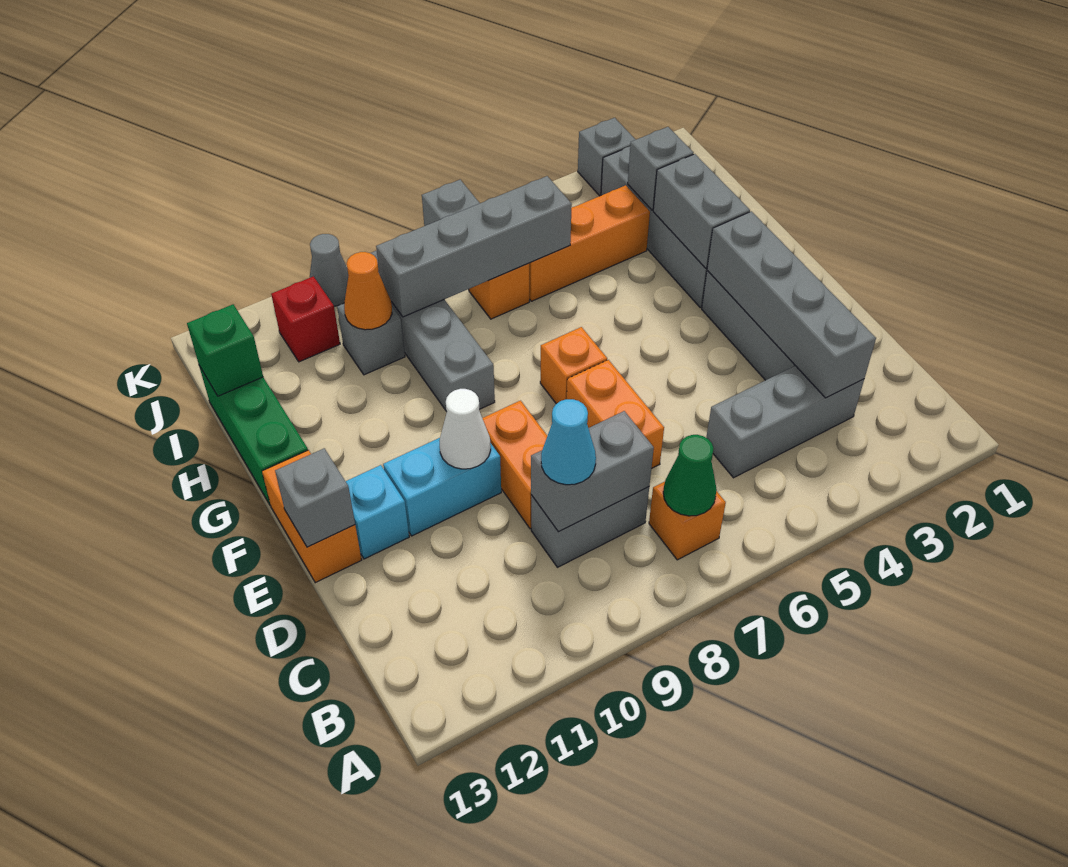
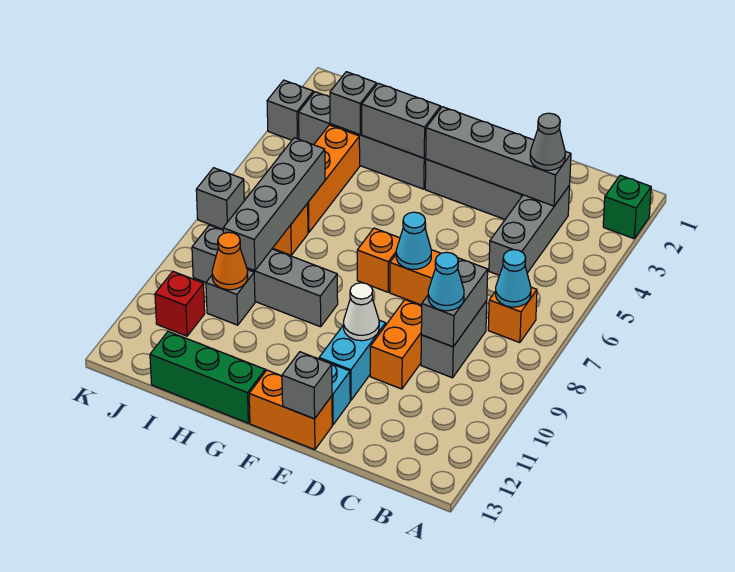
green cone B7 level 2 -> cyan cone B7 level 2
orange brick D9:E9 level 1 -> orange brick D9:D10 level 1
none -> cyan cone E7 level 2
green brick I13 level 2 -> green brick A2 level 1
grey cone K10 level 1 -> grey cone C3 level 3

